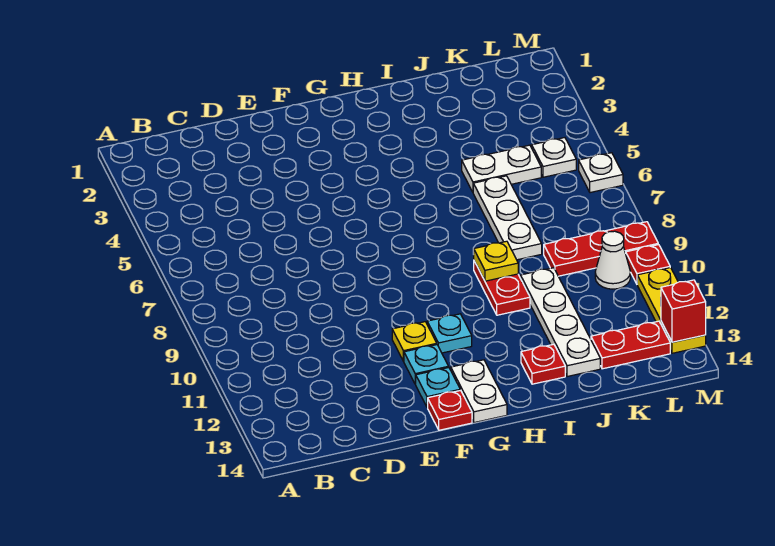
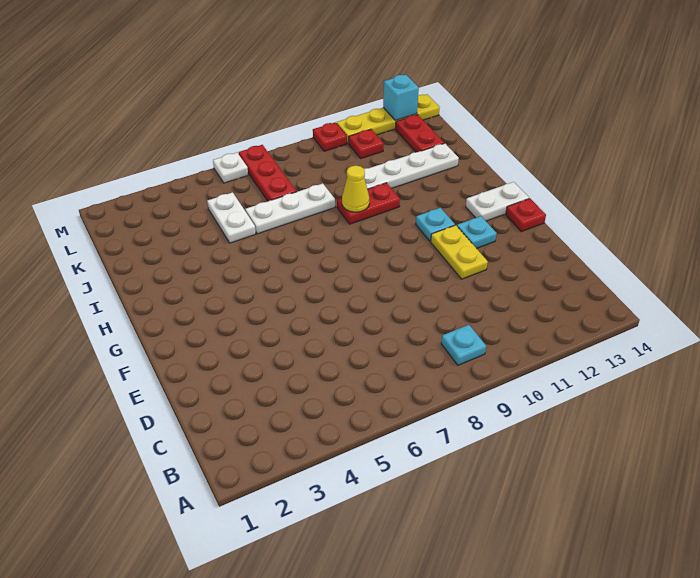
yellow plate F11 level 1 -> yellow plate E11:F11 level 1
cyan plate F13 level 1 -> cyan plate B9 level 1
yellow plate I9 level 2 -> yellow cone I9 level 2
red plate I13 level 1 -> red plate L11 level 1
red plate K9:M9 level 1 -> red plate K7:M7 level 1
white plate L5 level 1 -> none
white cone L10 level 1 -> none
yellow plate M11:M13 level 1 -> yellow plate M11:M14 level 1
red brick M13 level 2 -> cyan brick M13 level 2

